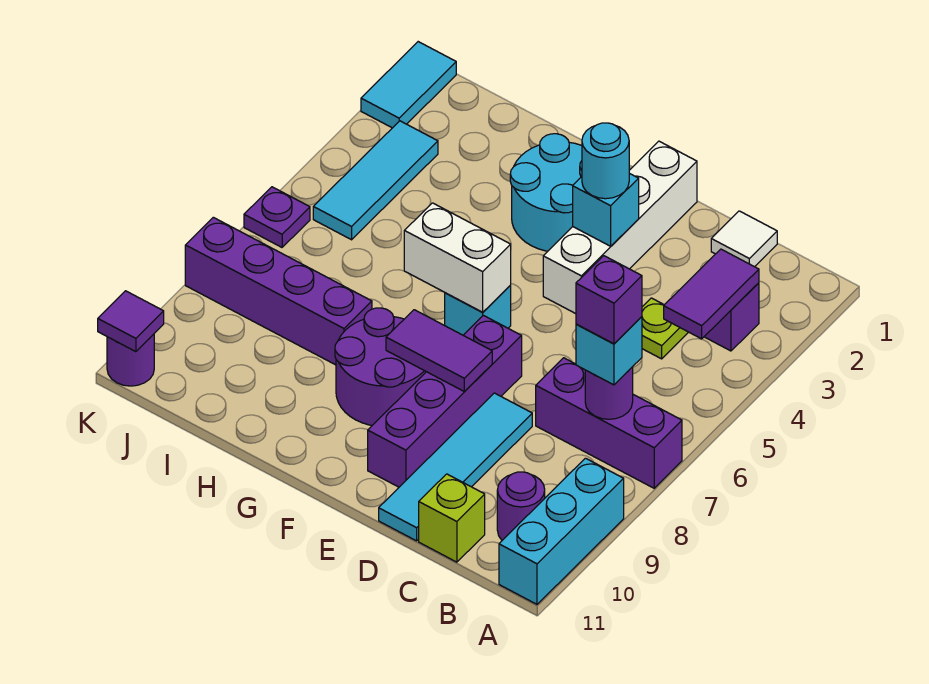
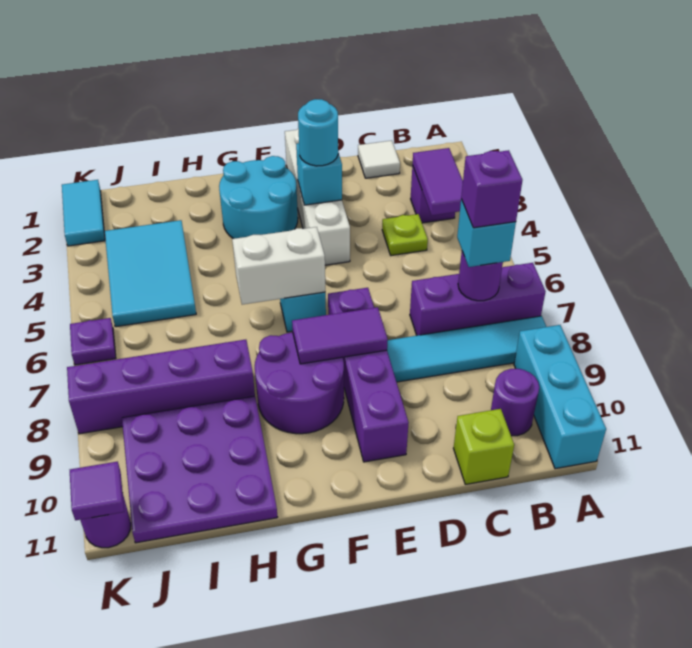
cyan tile D8:D11 level 1 -> cyan tile A8:D8 level 1
none -> purple plate H9:J11 level 1
cyan tile J3:J5 level 1 -> cyan tile I3:J5 level 1

